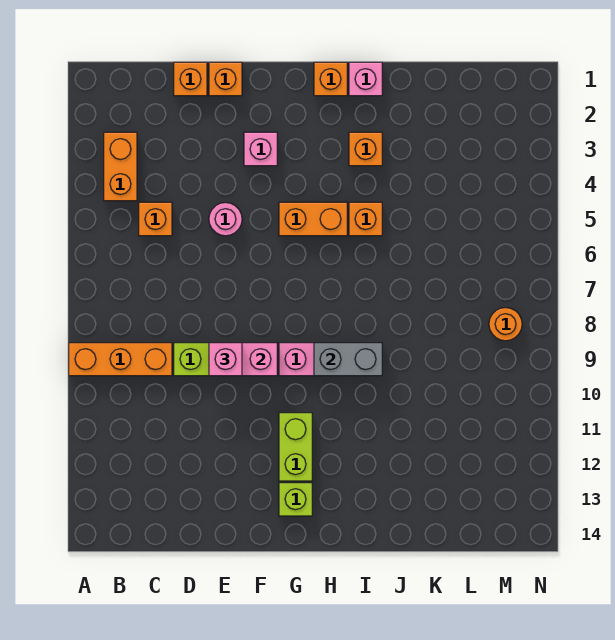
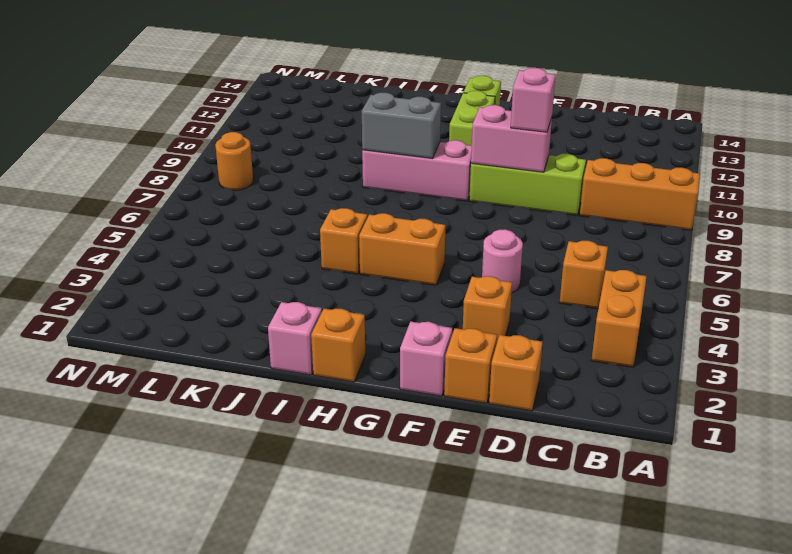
pink brick F3 level 1 -> pink brick F1 level 1
orange brick I3 level 1 -> orange brick E3 level 1

